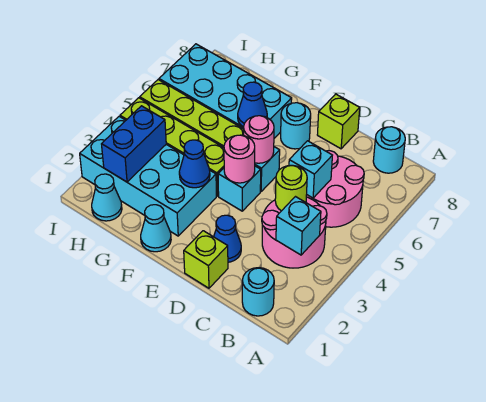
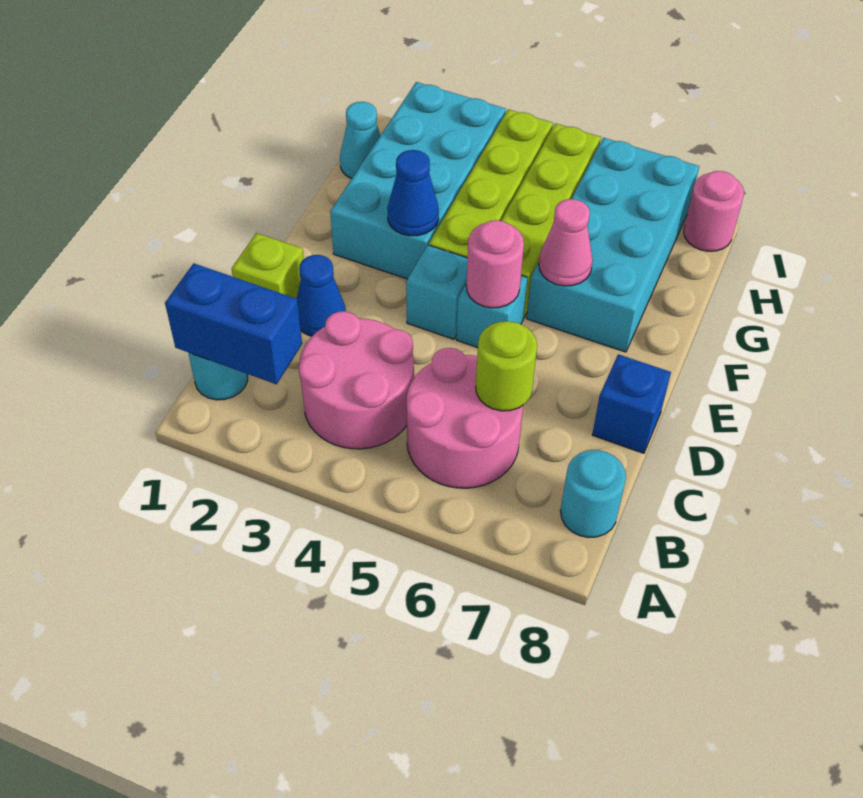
cyan brick B3 level 2 -> none
lime round brick C4 level 2 -> lime round brick C6 level 2
cyan brick C5 level 2 -> none
lime brick D8 level 1 -> blue brick D8 level 1
pink round brick E4 level 2 -> pink round brick I8 level 1
cyan round brick E7 level 1 -> none
cyan cone F1 level 1 -> none
blue cone F6 level 2 -> pink cone F6 level 2
blue brick H2:H3 level 2 -> blue brick B1:B2 level 2

